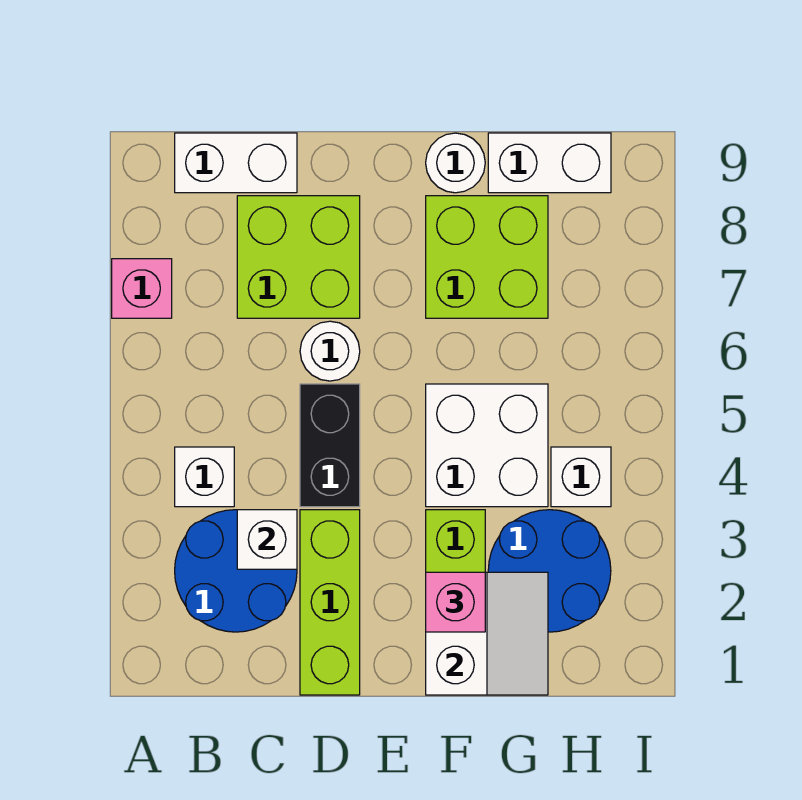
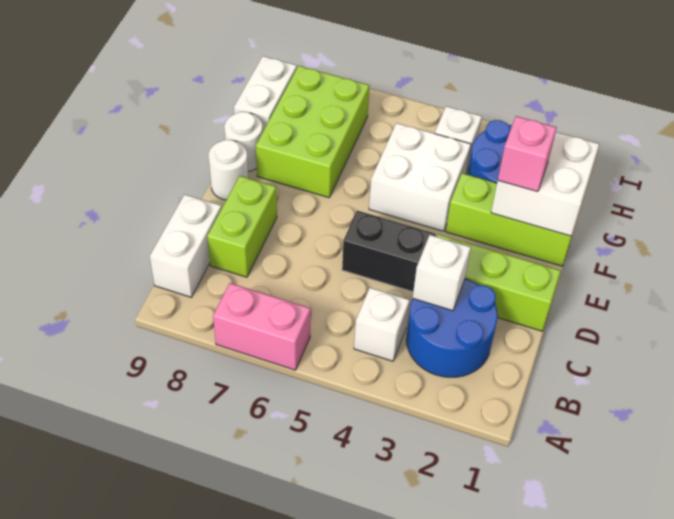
pink brick A7 level 1 -> pink brick A6:A7 level 1
lime brick C7:D8 level 1 -> lime brick C8:D8 level 1
white round brick D6 level 1 -> white round brick E9 level 1
white slope F1:G2 level 2 top F -> white brick F1:G2 level 2
lime brick F7:G8 level 1 -> lime brick F7:H8 level 1

